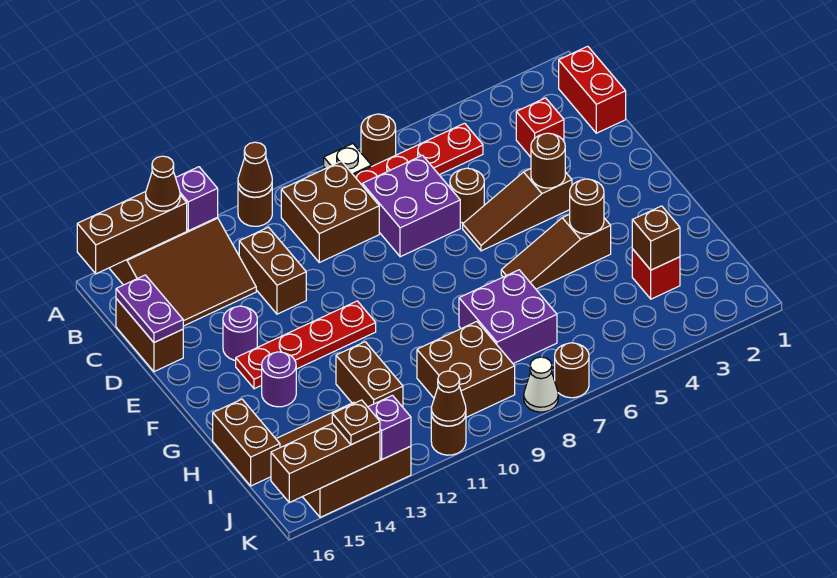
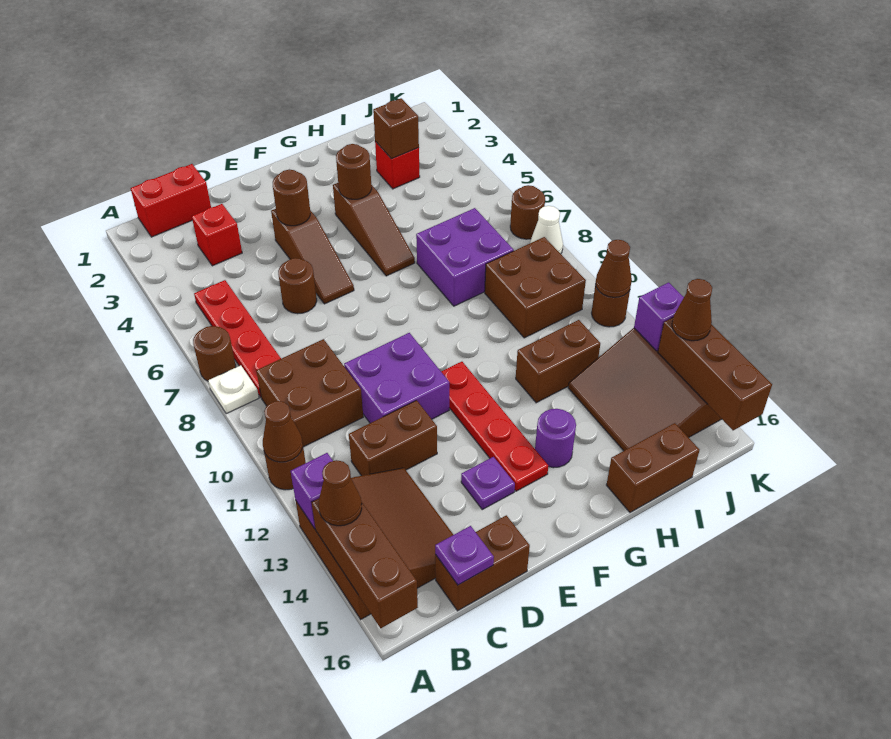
purple brick C7:D8 level 1 -> purple brick D10:E11 level 1
purple plate C16:D16 level 2 -> purple plate C16 level 2
purple round brick E14 level 1 -> purple plate E14 level 1
brown plate K14 level 3 -> brown cone K14 level 3

